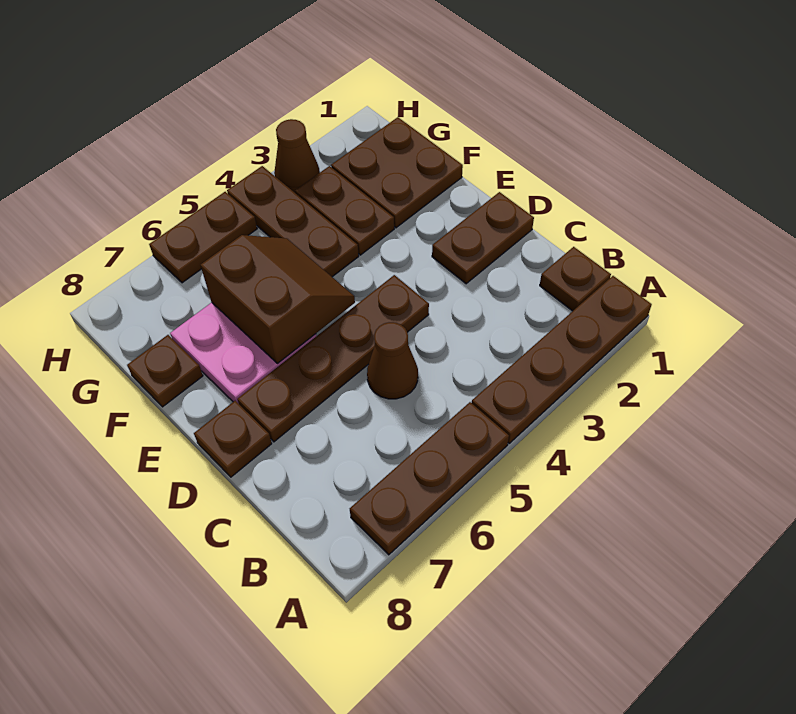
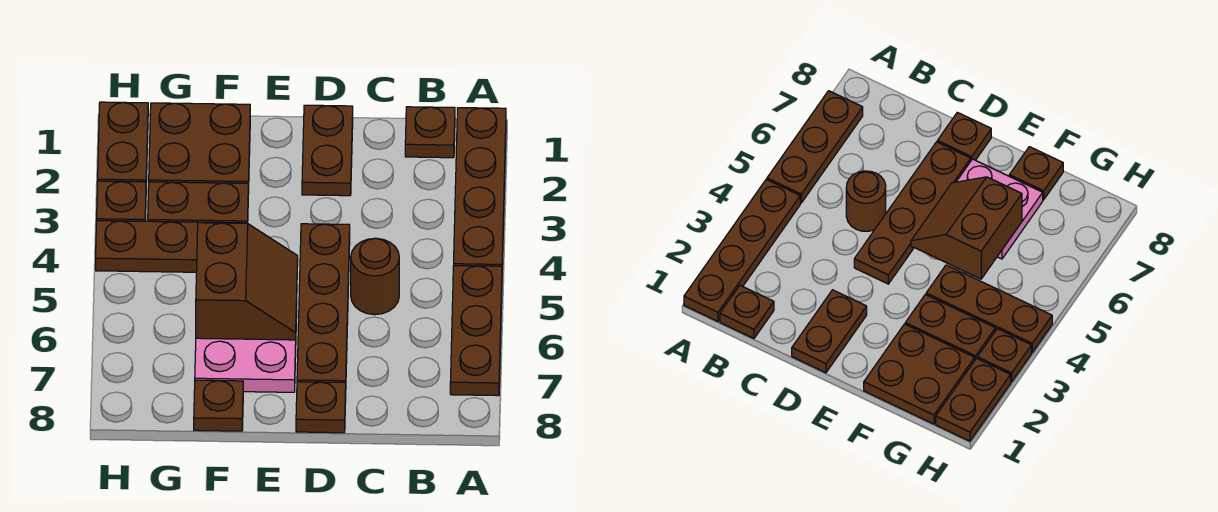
brown cone C5 level 1 -> brown round brick C5 level 1
brown slope E5:F6 level 2 top 6 -> brown slope E5:F6 level 2 top F
brown cone H3 level 1 -> brown plate H3 level 1
brown plate H5:H6 level 1 -> brown plate H1:H2 level 1

